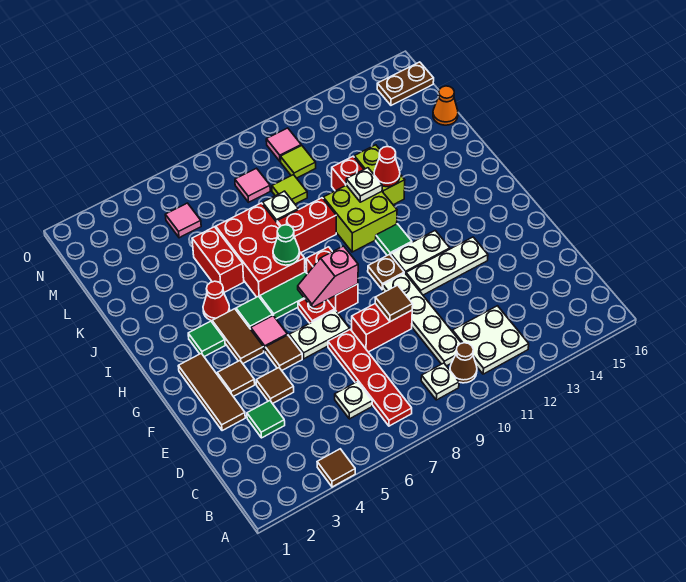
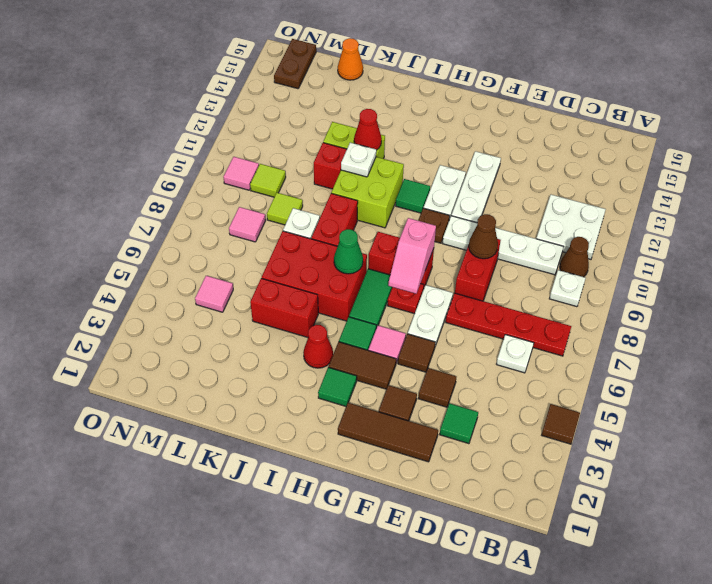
brown tile E9 level 2 -> brown cone E9 level 2

